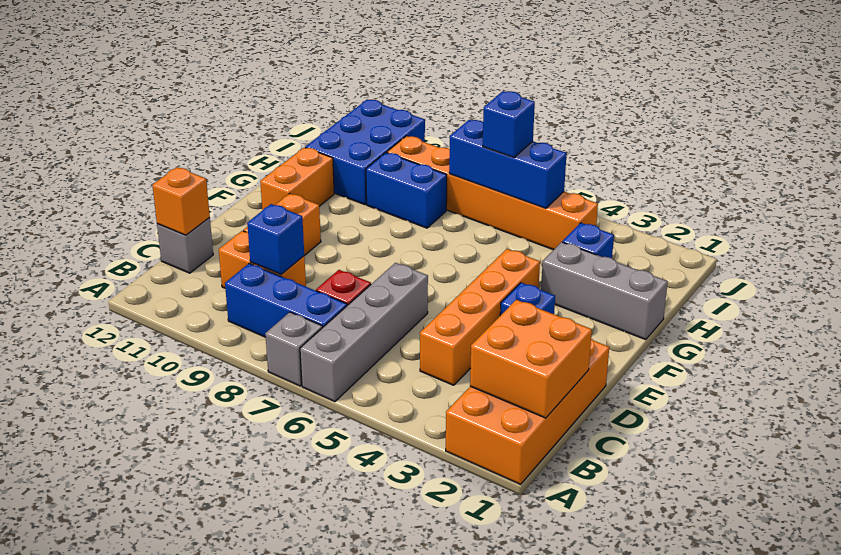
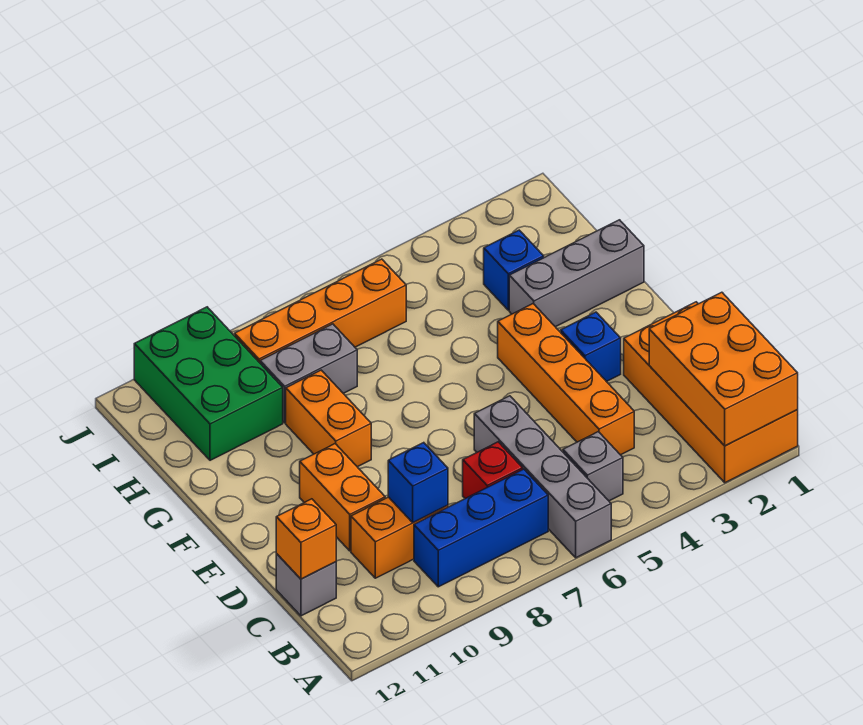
grey brick A7 level 1 -> grey brick B5 level 1
orange brick B1:C2 level 2 -> orange brick A1:C2 level 2
orange brick F11:G11 level 1 -> orange brick F9:G9 level 1
blue brick H8:H9 level 1 -> grey brick H8:H9 level 1
blue brick H10:J11 level 1 -> green brick H10:J11 level 1
orange brick I4:I9 level 1 -> orange brick I6:I9 level 1
blue brick I5:I7 level 2 -> none
blue brick I6 level 3 -> none

